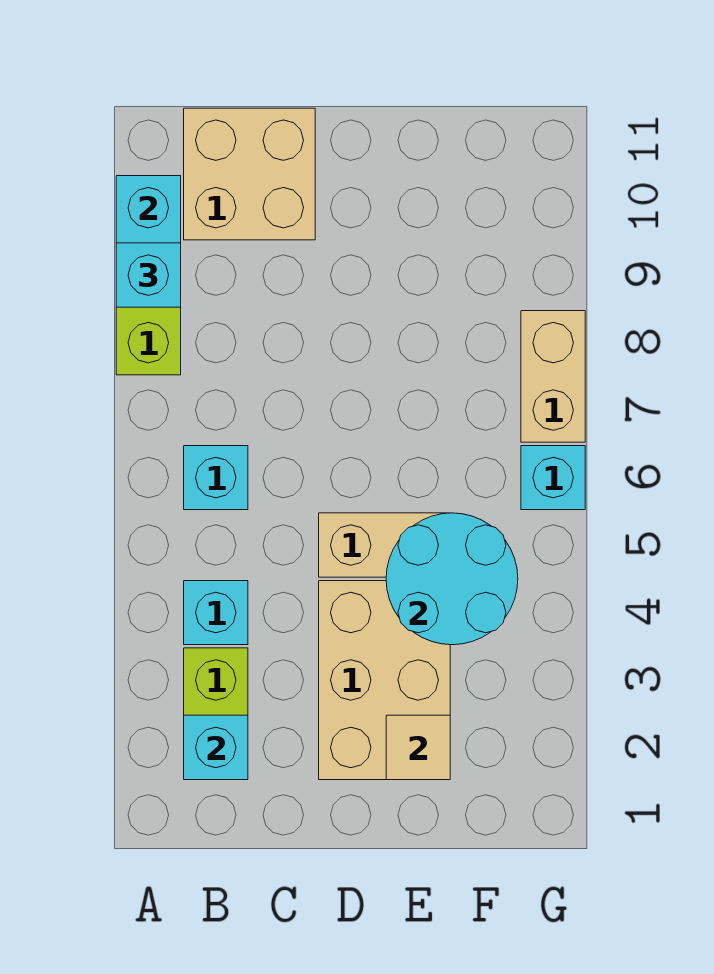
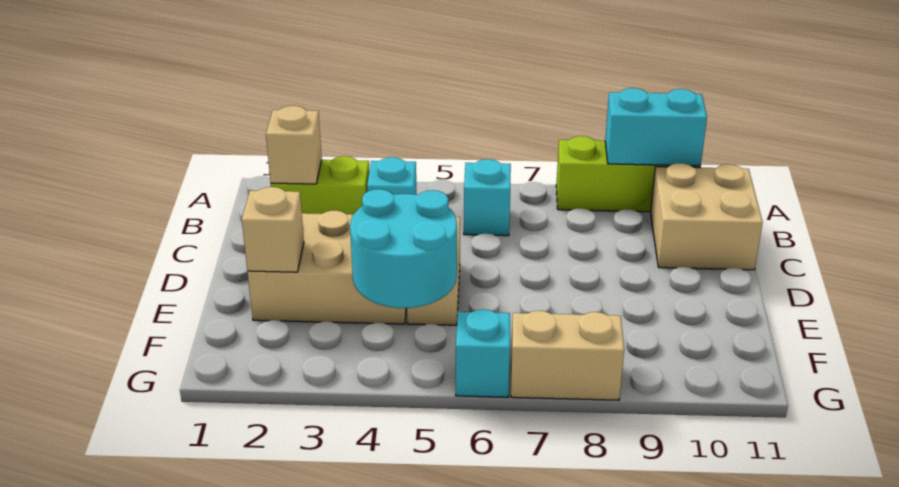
cyan brick A9 level 3 -> none
cyan brick B2 level 2 -> tan brick B2 level 2
tan tile E2 level 2 -> tan brick E2 level 2

